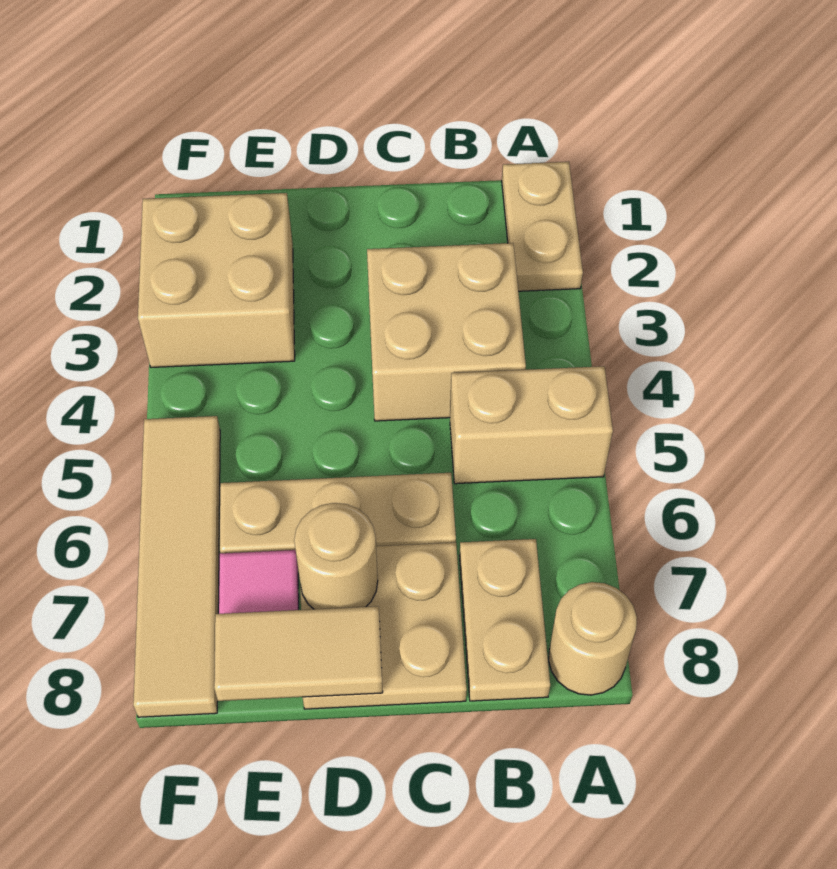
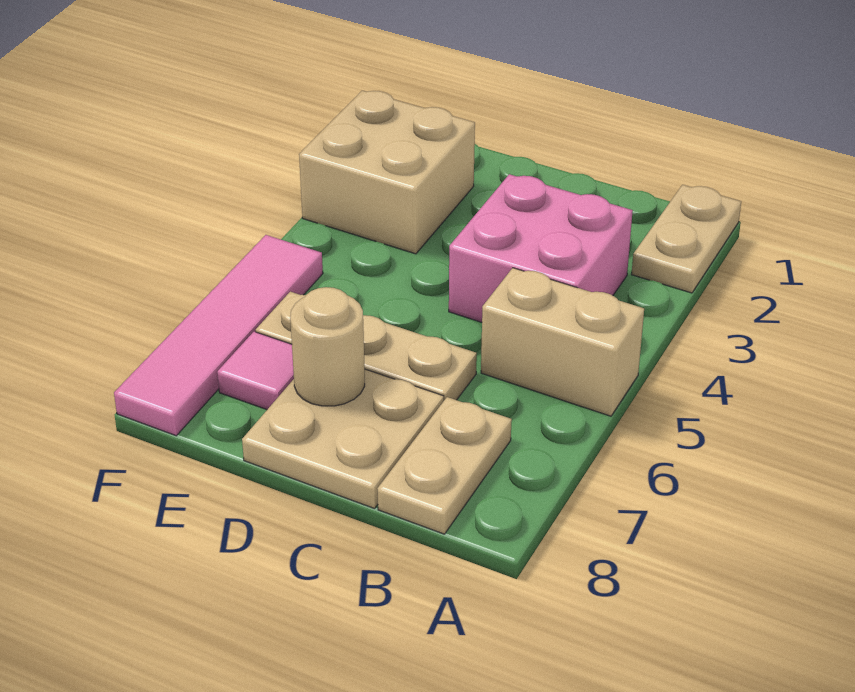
tan round brick A8 level 1 -> none
tan brick B3:C4 level 1 -> pink brick B3:C4 level 1
tan tile D8:E8 level 2 -> none
tan tile F5:F8 level 1 -> pink tile F5:F8 level 1

